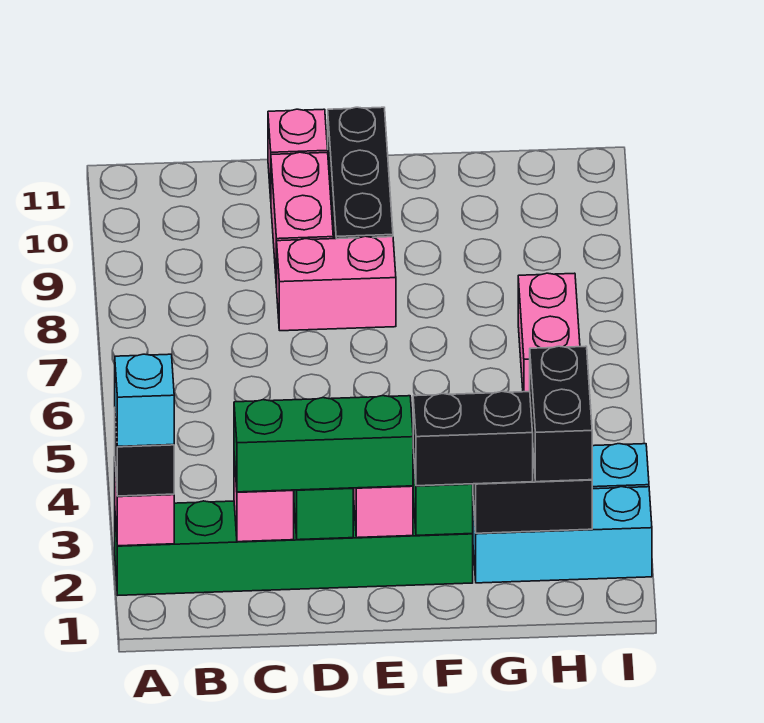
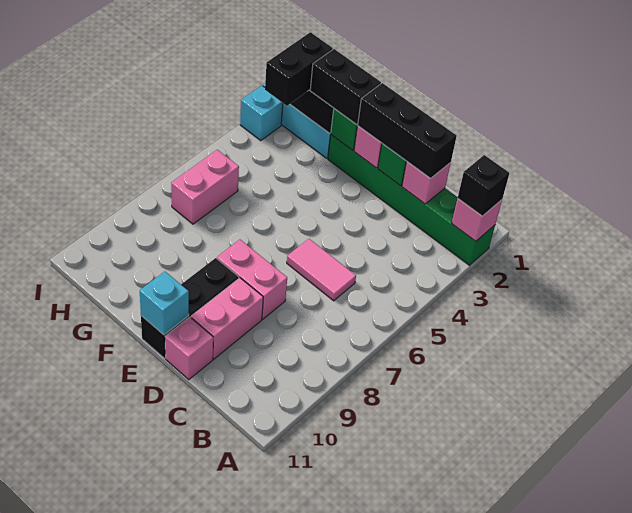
cyan brick A2 level 4 -> cyan brick E11 level 2
green brick C2:E2 level 3 -> black brick C2:E2 level 3
none -> pink tile C6:D6 level 1

